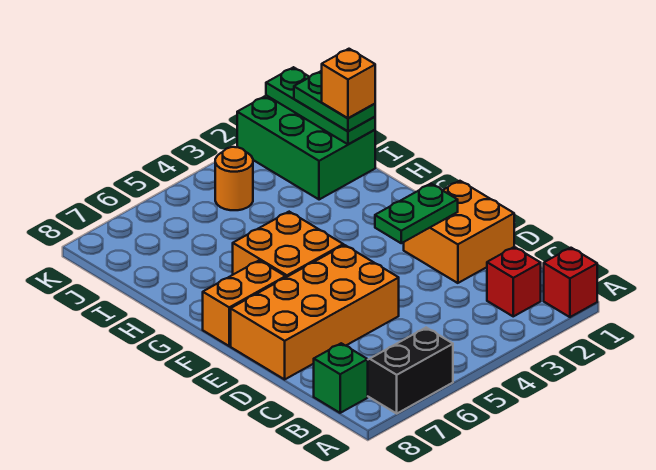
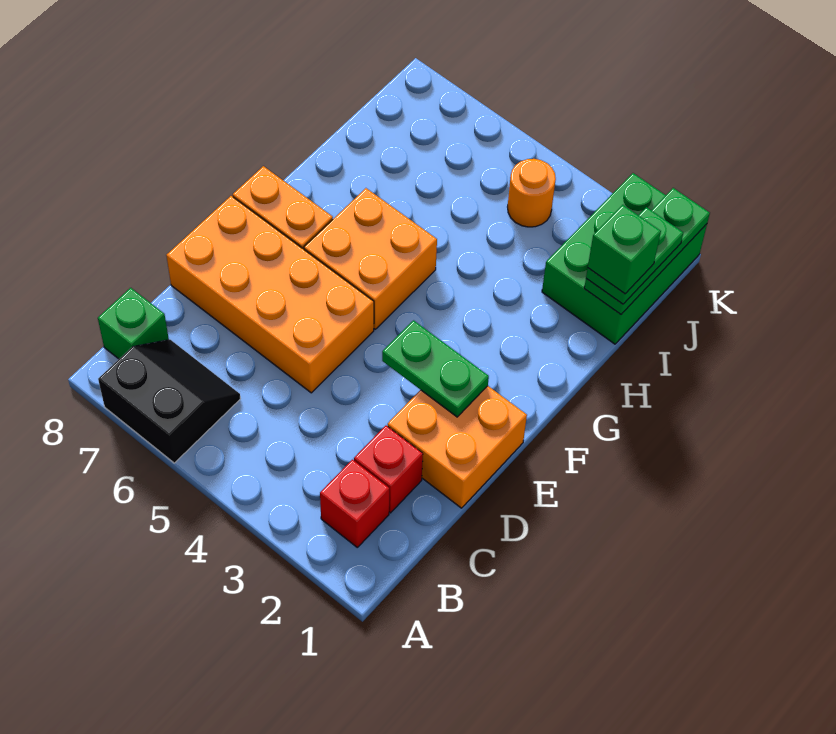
red brick A1 level 1 -> red brick C2 level 1
orange brick I1 level 4 -> green brick I1 level 4

